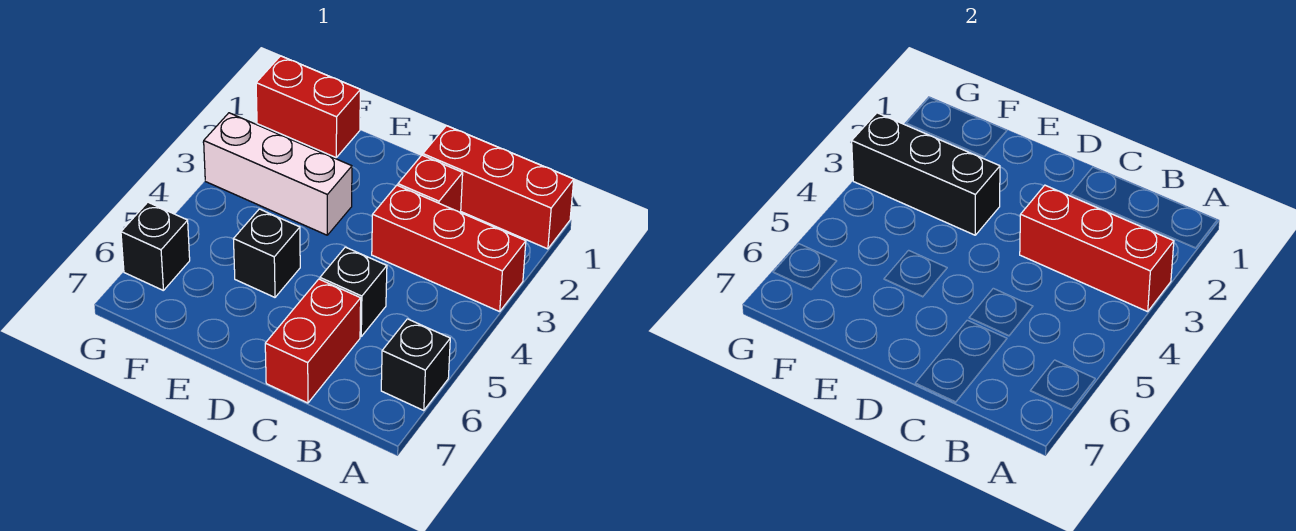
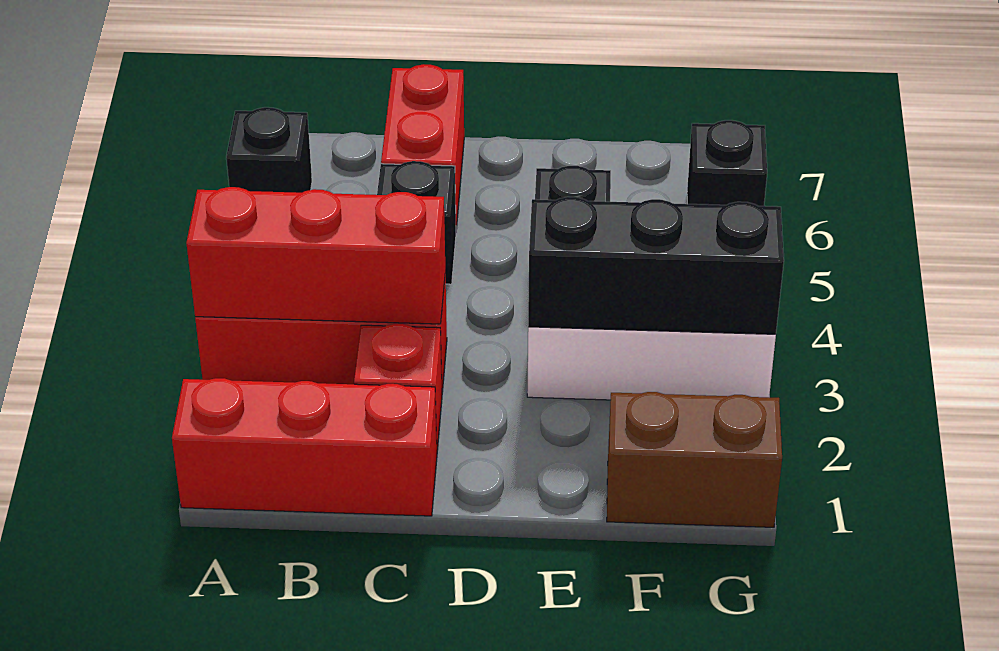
red brick F1:G1 level 1 -> brown brick F1:G1 level 1

